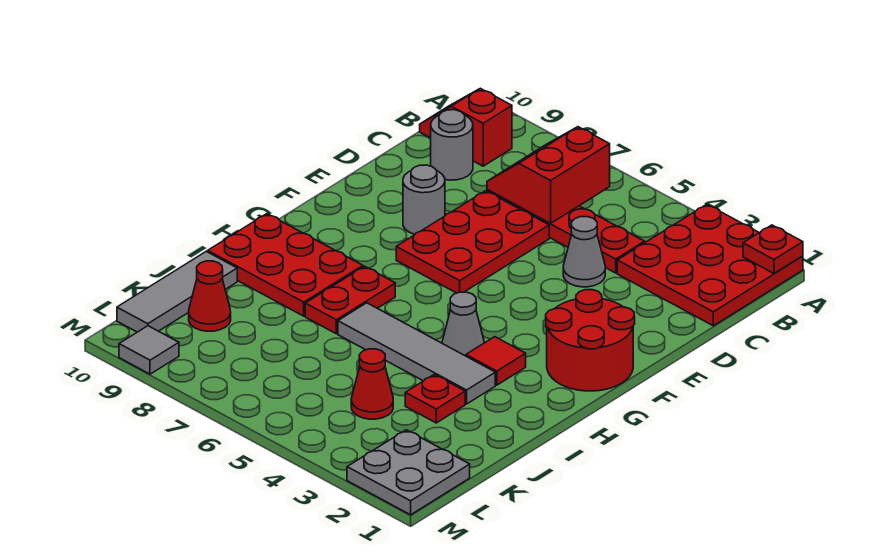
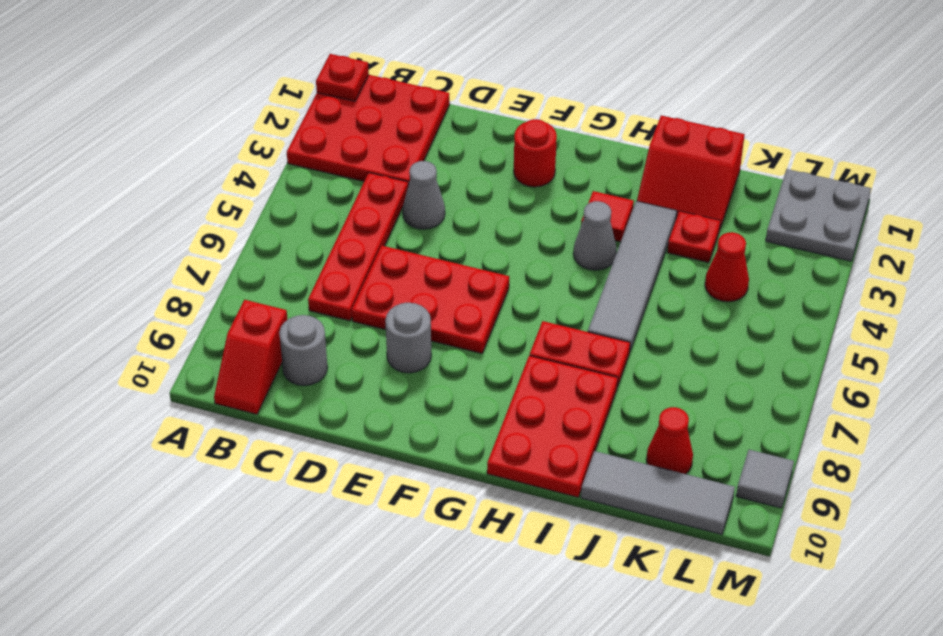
red slope B6:C7 level 2 top 6 -> red slope I1:J2 level 1 top 1
red round brick F1:G2 level 1 -> red round brick F2 level 1

